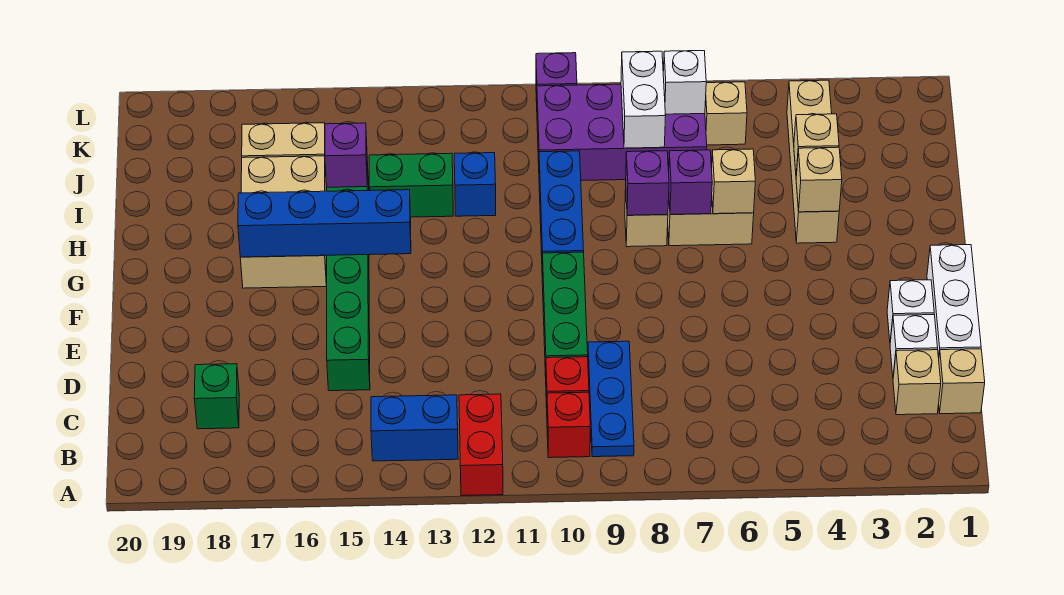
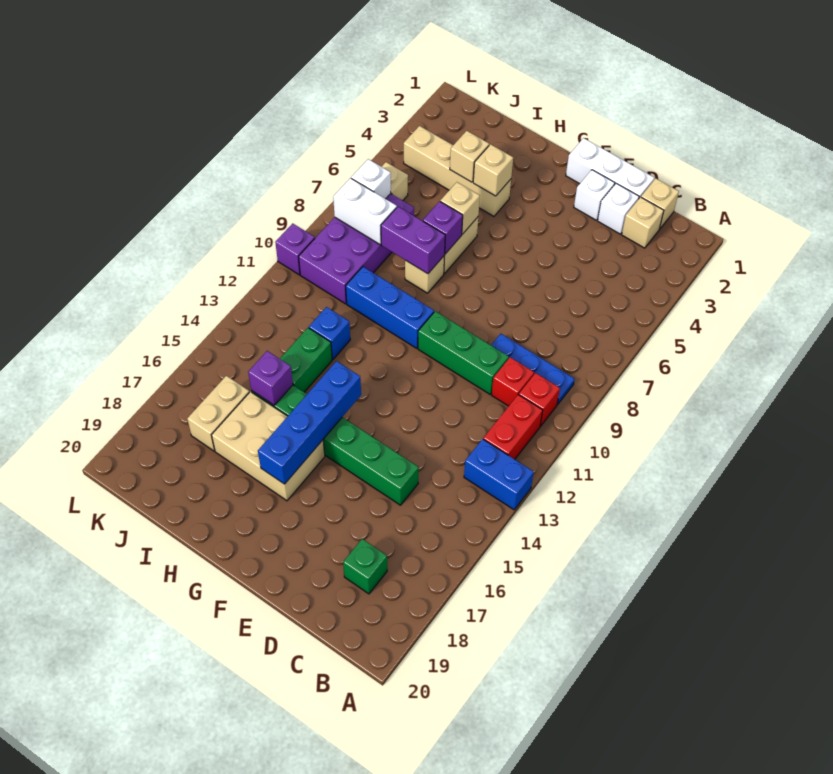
red brick A12:B12 level 1 -> red brick B11:B12 level 1
blue brick B13:B14 level 1 -> blue brick A13:B13 level 1
purple brick H8 level 2 -> purple brick H8:I8 level 2

